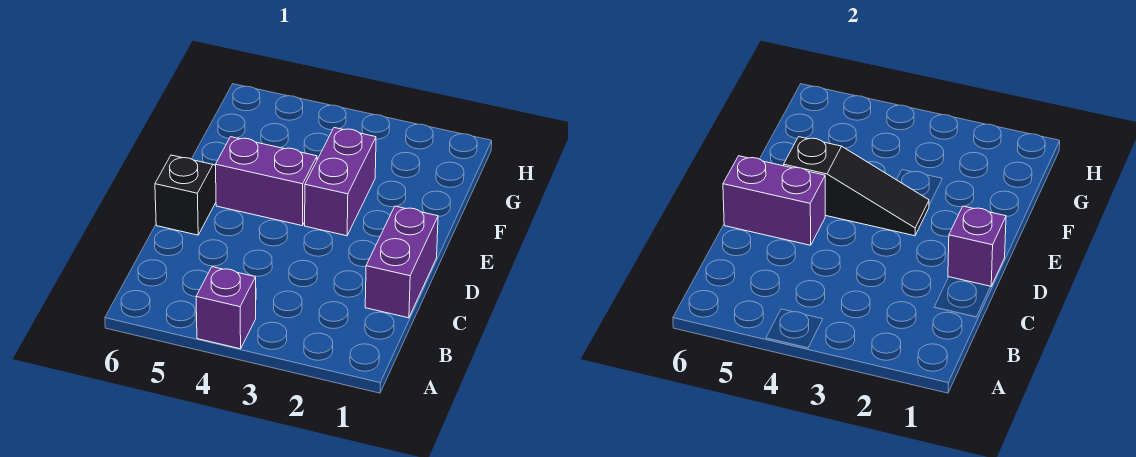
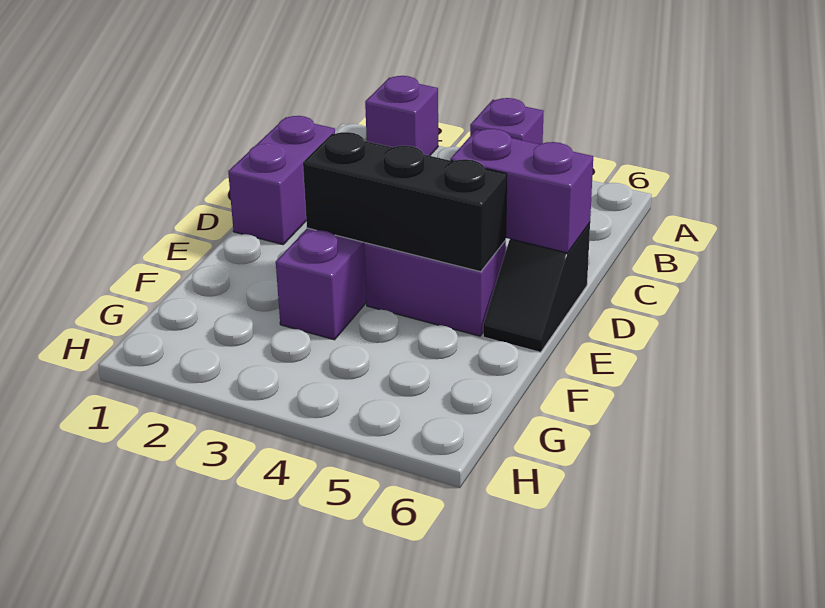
purple brick D1 level 2 -> purple brick A2 level 1
black slope E3:E5 level 2 top 5 -> black brick E3:E5 level 2

